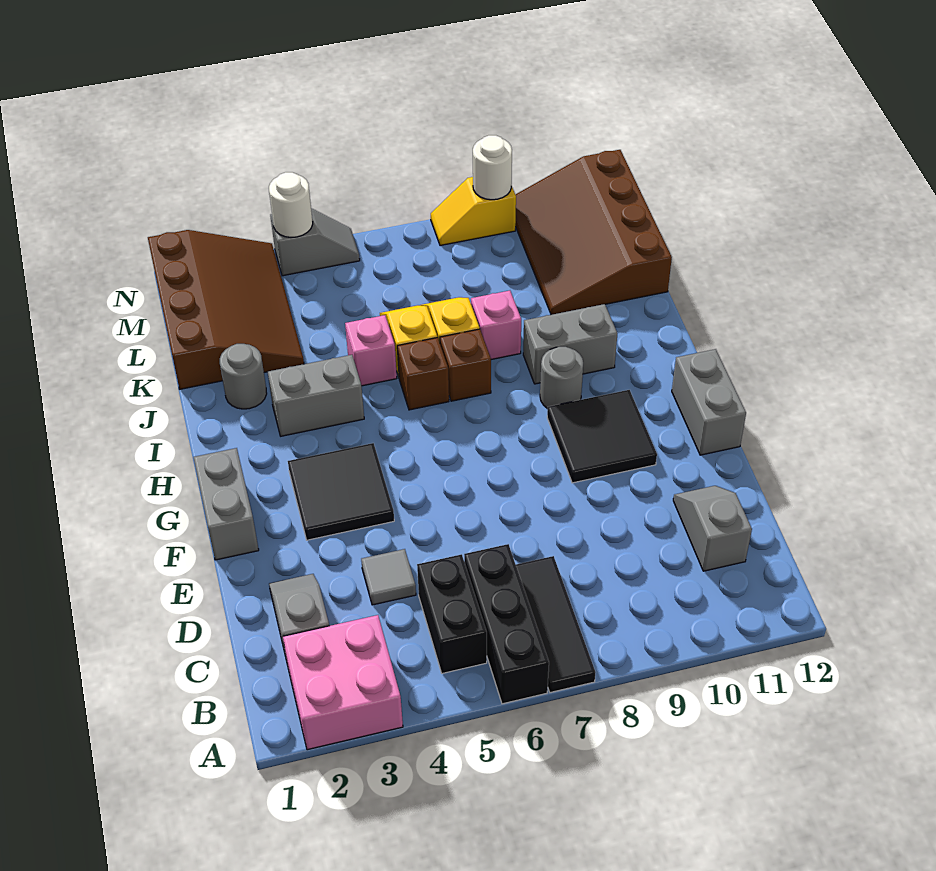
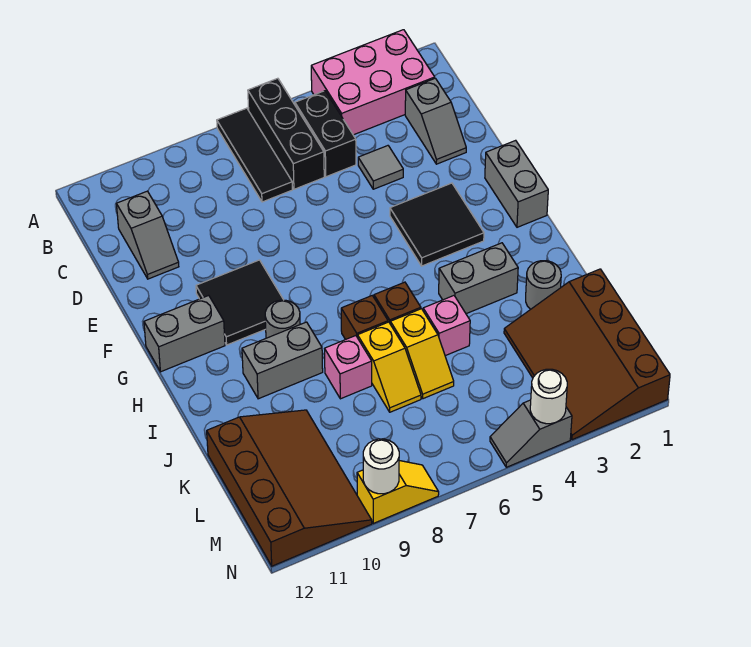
pink brick A2:B3 level 1 -> pink brick A2:B4 level 1
grey brick F12:G12 level 1 -> grey brick G11:G12 level 1

